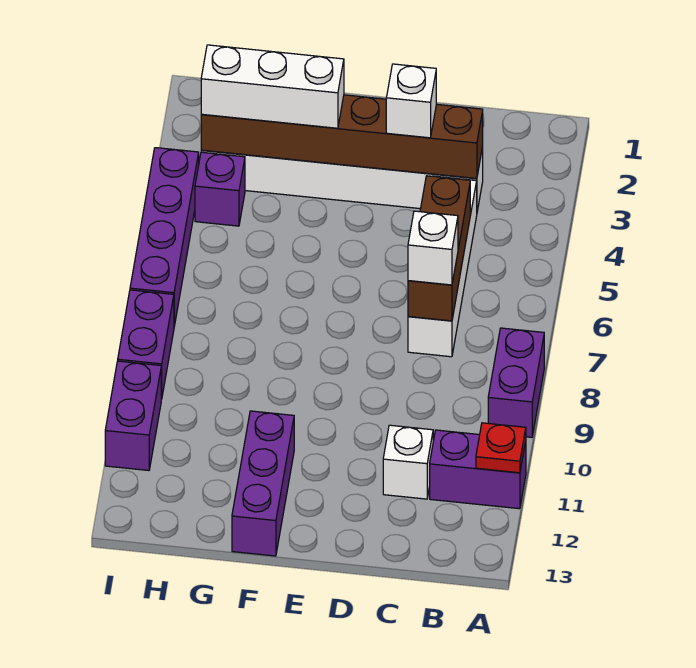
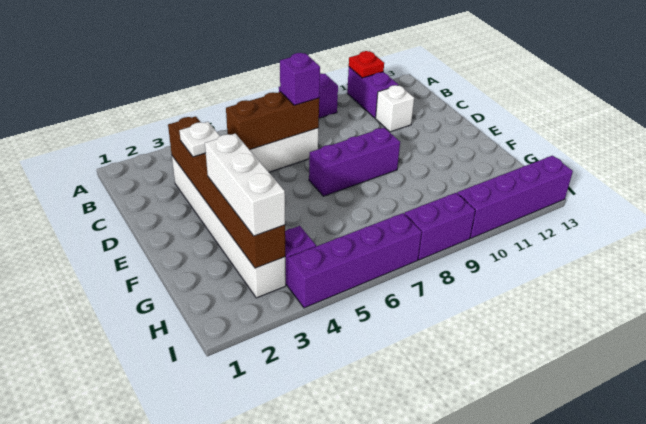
white brick C7 level 3 -> purple brick C7 level 3
white brick D3 level 3 -> white plate D3 level 3
purple brick F11:F13 level 1 -> purple brick E7:E9 level 1
purple brick I10:I11 level 1 -> purple brick I10:I13 level 1

